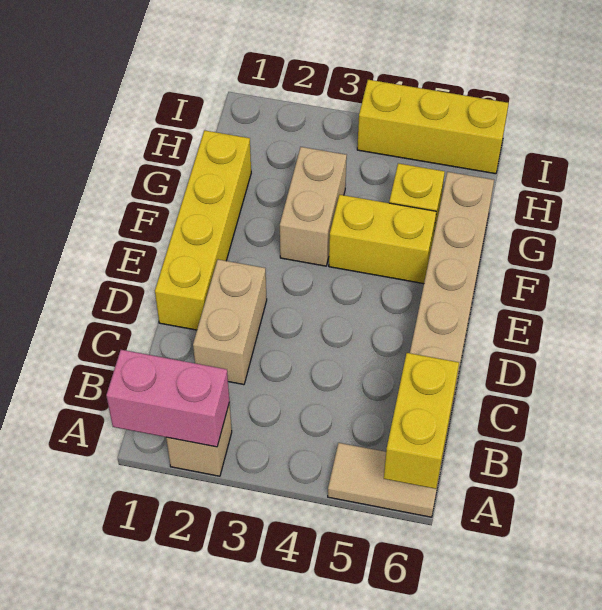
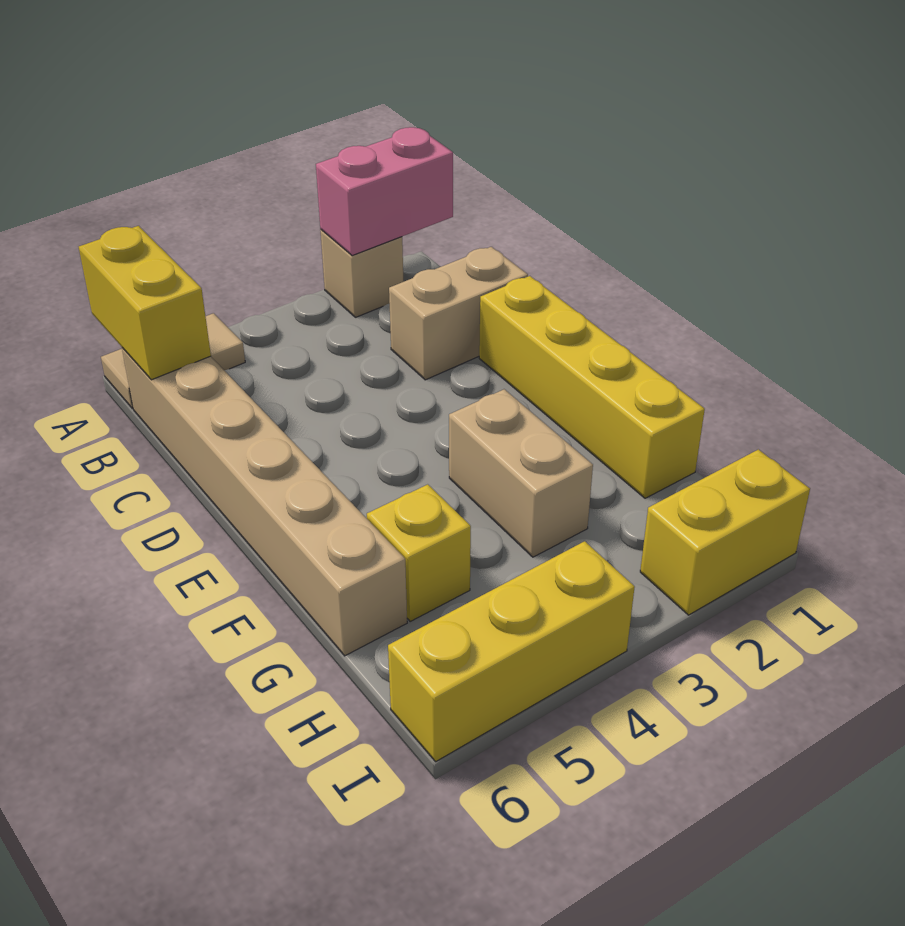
tan brick C2:D2 level 1 -> tan brick C1:C2 level 1
yellow brick F4:F5 level 1 -> yellow brick I1:I2 level 1

